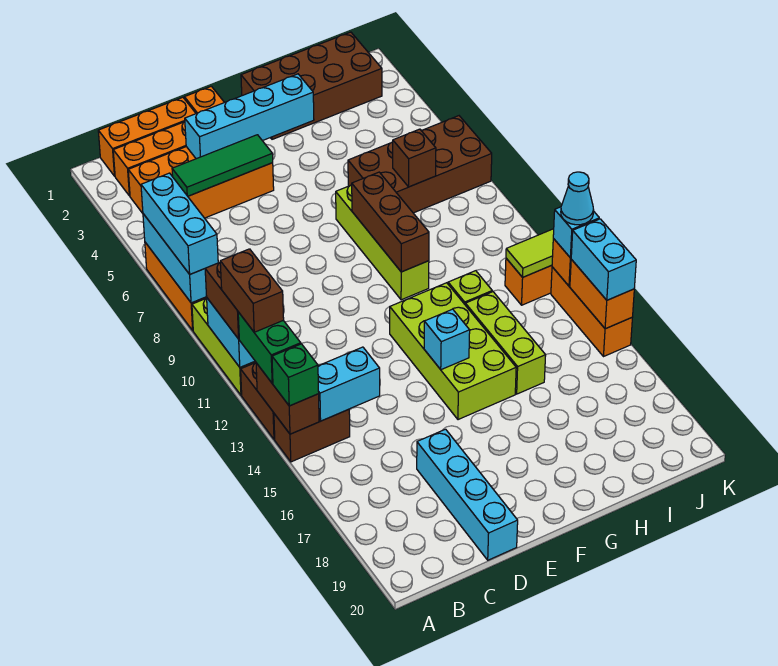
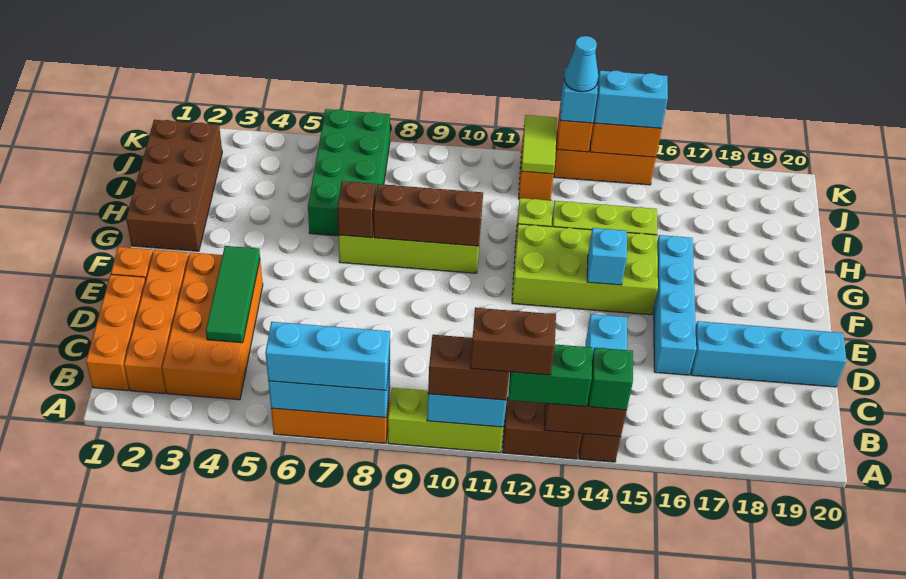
cyan brick D3:G3 level 2 -> cyan brick D16:G16 level 1
brown brick H6:K7 level 1 -> green brick H6:K7 level 1
brown brick I7 level 2 -> brown brick G7 level 2

